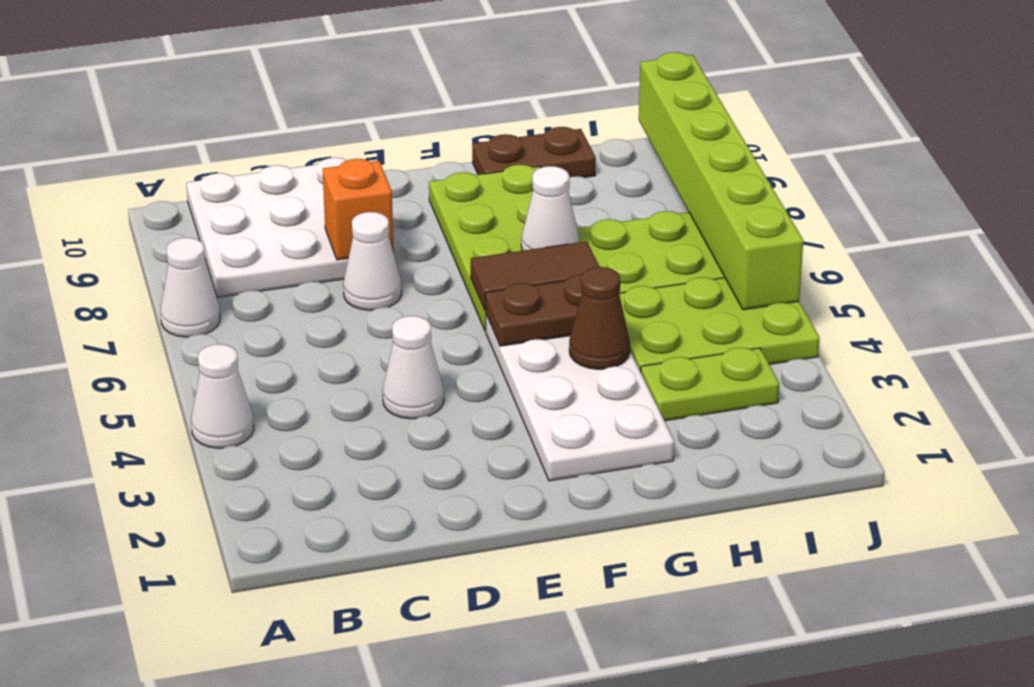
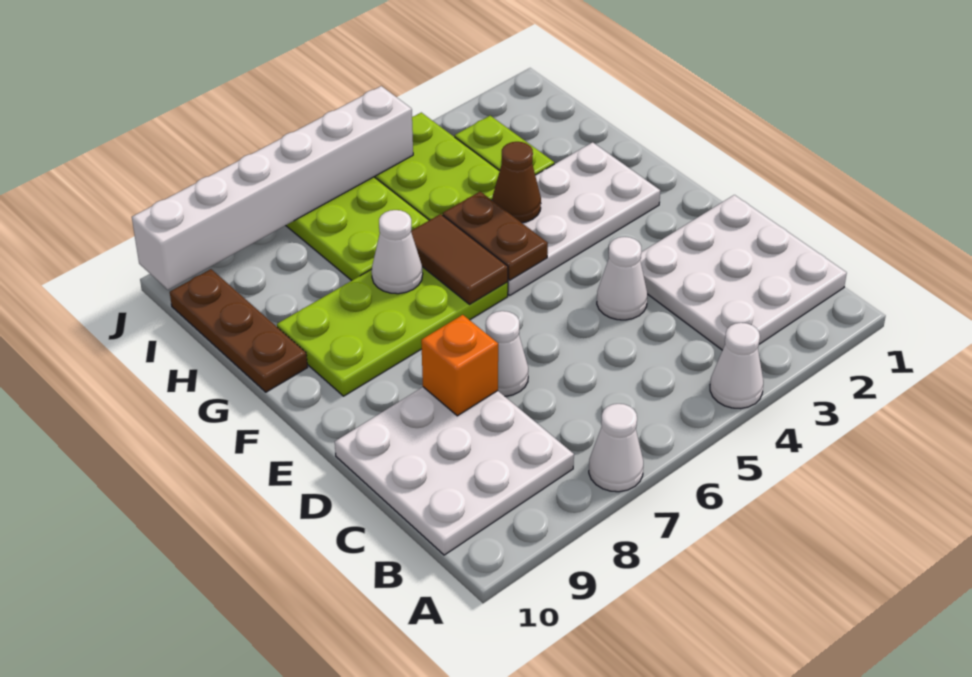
none -> white plate B1:D3 level 1
brown plate G10:H10 level 1 -> brown plate G10:I10 level 1
lime brick J5:J10 level 2 -> white brick J5:J10 level 2

